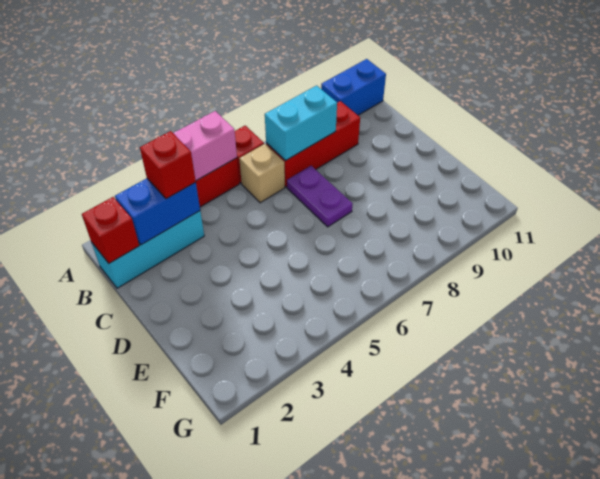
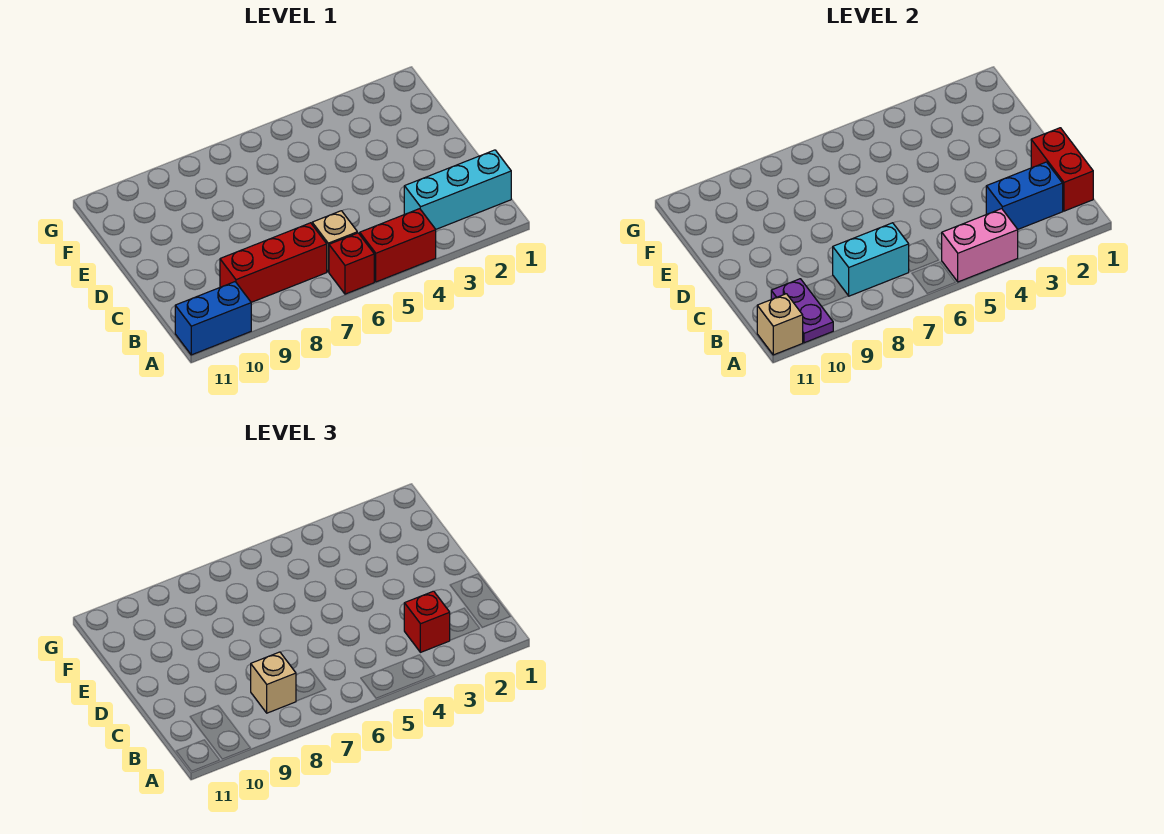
none -> tan brick A11 level 2
red brick B1 level 2 -> red brick B1:C1 level 2
none -> tan brick B8 level 3
purple plate C7:D7 level 1 -> purple plate A10:B10 level 2

